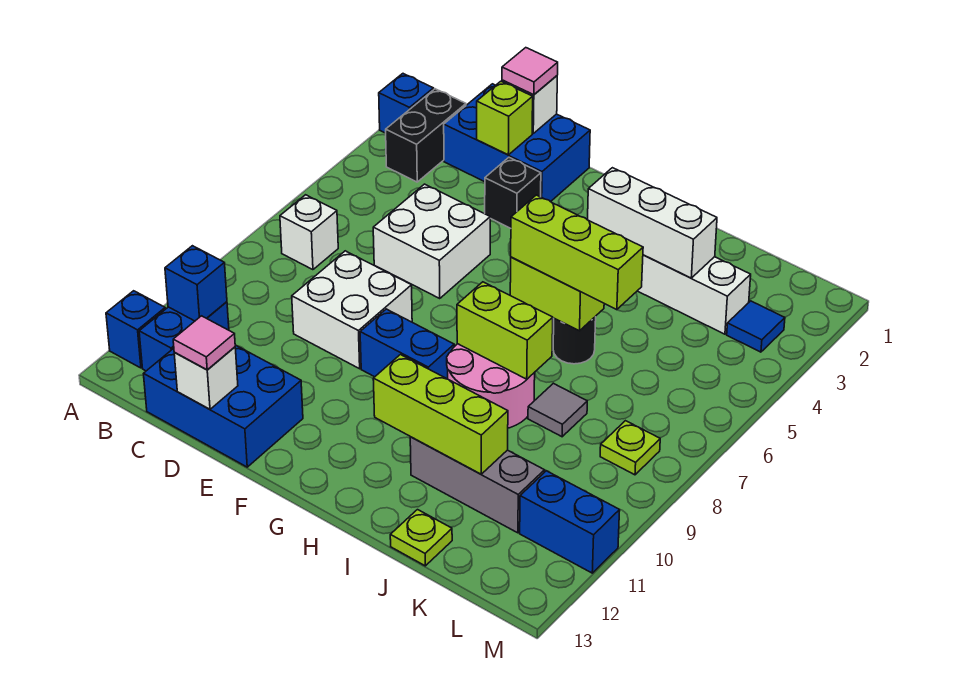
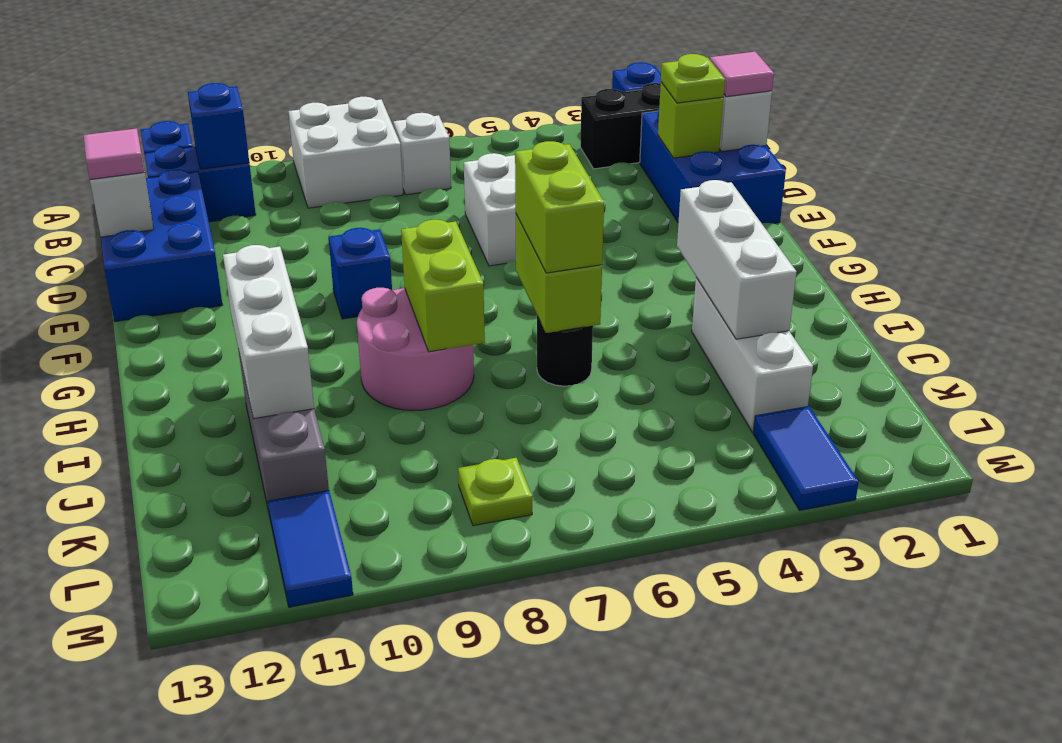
white brick D8:E9 level 1 -> white brick A8:B9 level 1
black brick E3 level 1 -> none
blue brick F9:G9 level 1 -> blue brick F9 level 1
lime brick H6:J6 level 3 -> lime brick H6:I6 level 3
lime brick H11:J11 level 2 -> white brick H11:J11 level 2
grey tile J8 level 1 -> none
lime plate J13 level 1 -> lime plate D2 level 3
blue tile L3 level 1 -> blue tile L3:M3 level 1
blue brick L11:M11 level 1 -> blue tile L11:M11 level 1

